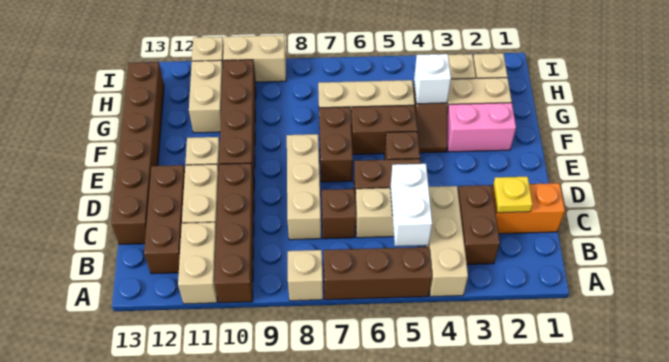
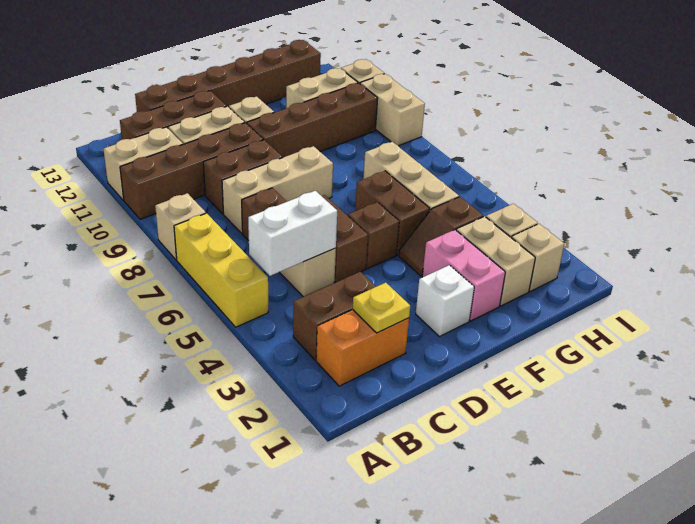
tan brick A4:C4 level 1 -> none
brown brick A5:A7 level 1 -> yellow brick A5:A7 level 1
orange brick C1:C2 level 1 -> orange brick B2:C2 level 1
brown brick E7:F7 level 1 -> brown brick C9:D9 level 1
white brick G4 level 2 -> white brick E2 level 1

